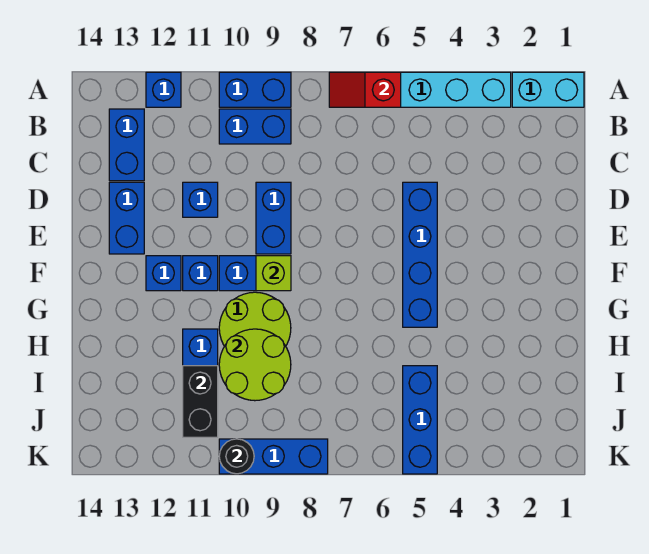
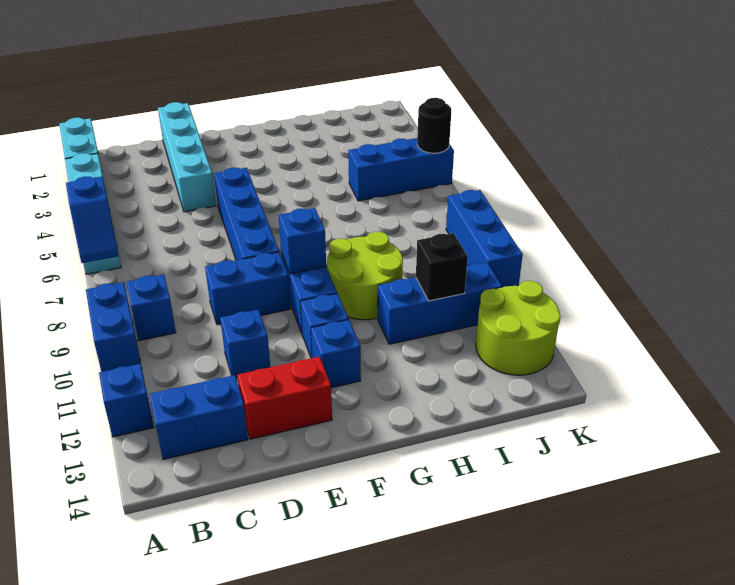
red slope A6:A7 level 2 top 6 -> blue slope A6:A7 level 2 top 6
blue brick B9:B10 level 1 -> blue brick B9 level 1
none -> cyan brick D1:D4 level 1
blue brick D5:G5 level 1 -> blue brick E5:E8 level 1
blue brick D13:E13 level 1 -> red brick D13:E13 level 1
lime brick F9 level 2 -> blue brick F9 level 2
lime round brick H9:I10 level 2 -> lime round brick J12:K13 level 1
black brick I11:J11 level 2 -> black brick I11 level 2
black round brick K10 level 2 -> black round brick K5 level 2

